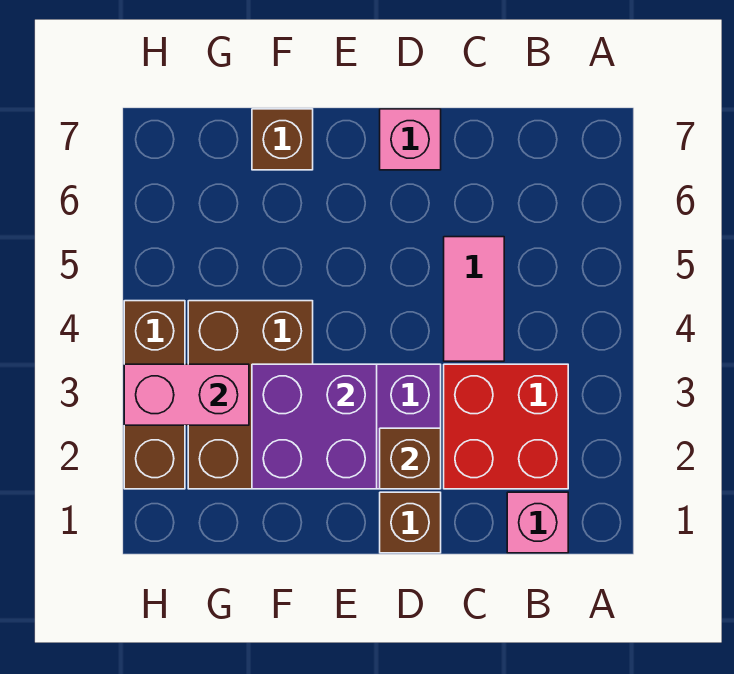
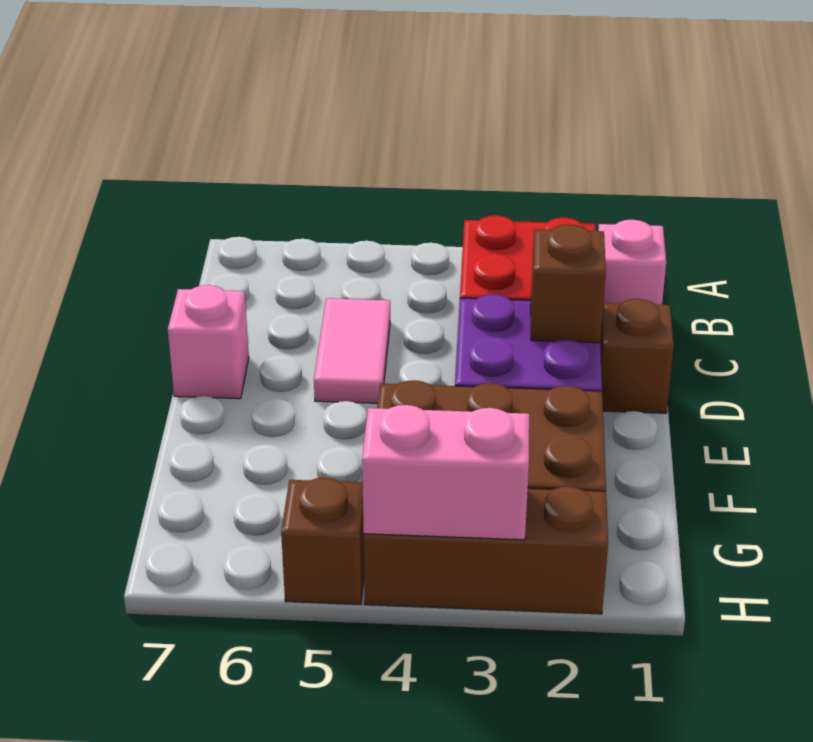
pink tile C4:C5 level 1 -> pink tile C5:D5 level 1
purple brick E2:F3 level 2 -> none
brown brick F7 level 1 -> brown brick H5 level 1
pink brick G3:H3 level 2 -> pink brick H3:H4 level 2

